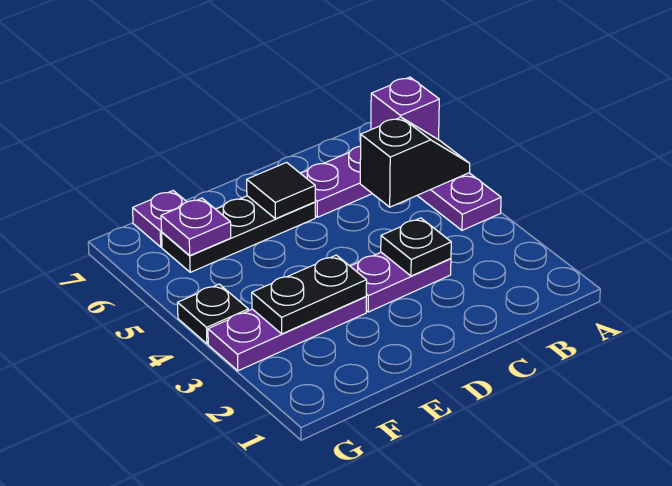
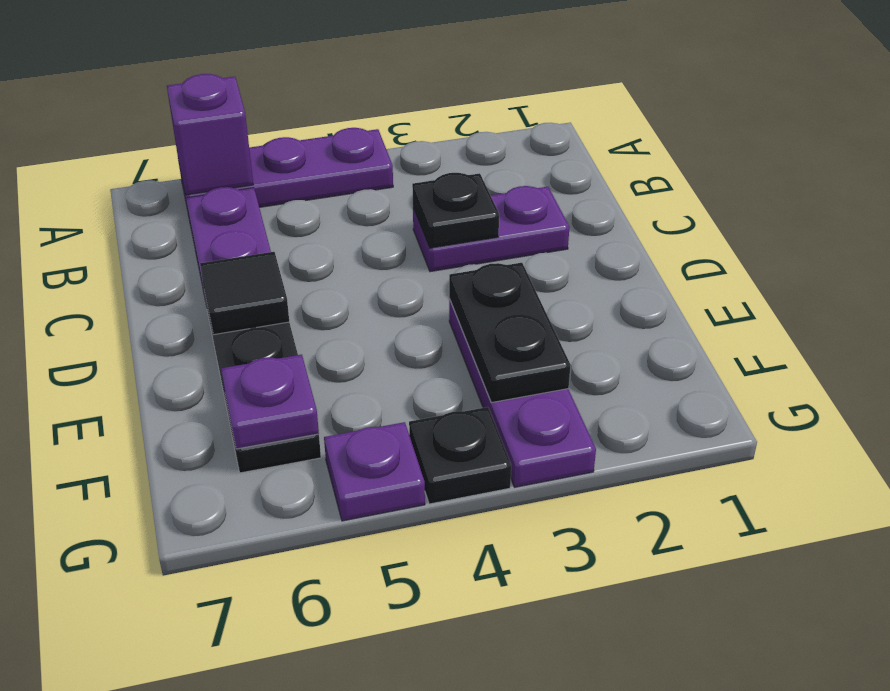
black slope A5:B5 level 2 top B -> none
purple plate C3:D3 level 1 -> purple plate C2:C3 level 1
purple plate F7 level 1 -> purple plate G5 level 1

